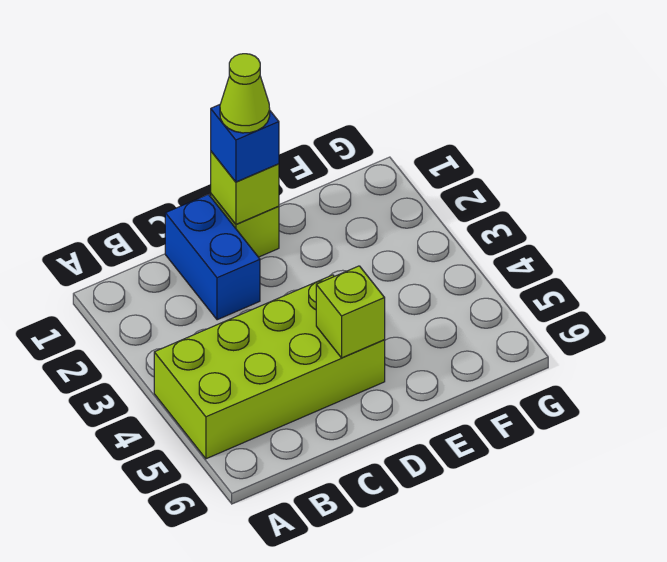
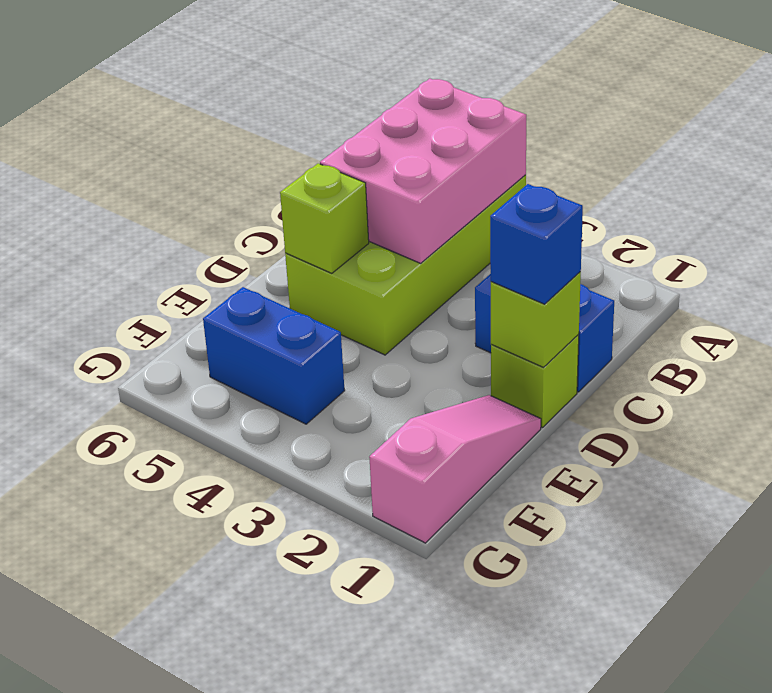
none -> pink brick A4:C5 level 2
lime cone D1 level 4 -> none
none -> pink slope E1:G1 level 1 top G
none -> blue brick F4:F5 level 1

